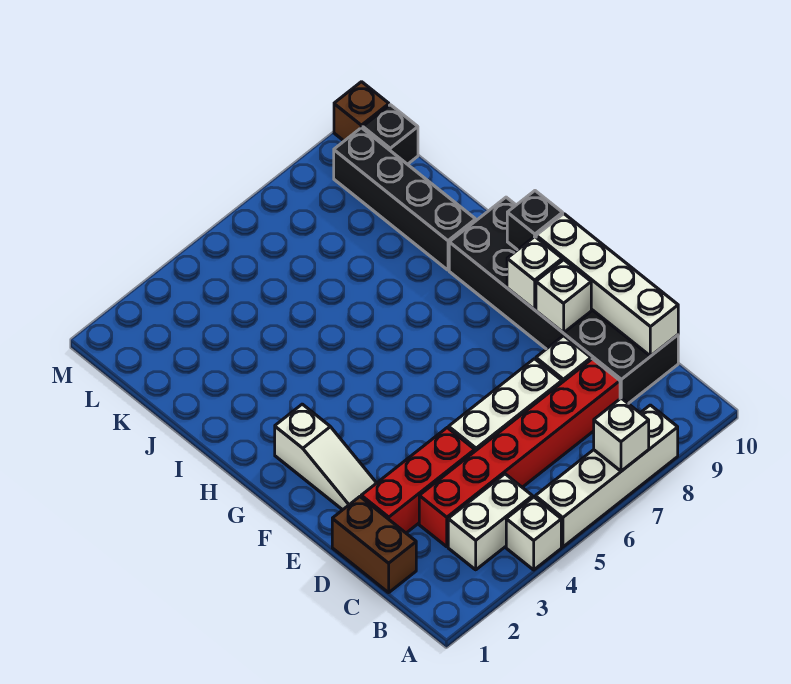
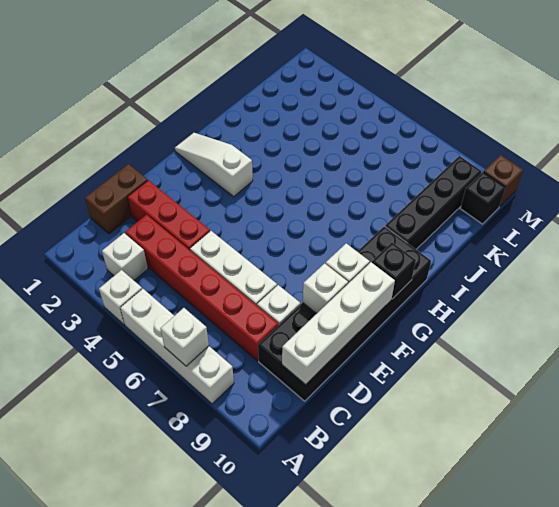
white brick B3:B4 level 1 -> white brick B3 level 1
white slope E2:G2 level 1 top G -> white slope G1:G3 level 1 top 3

